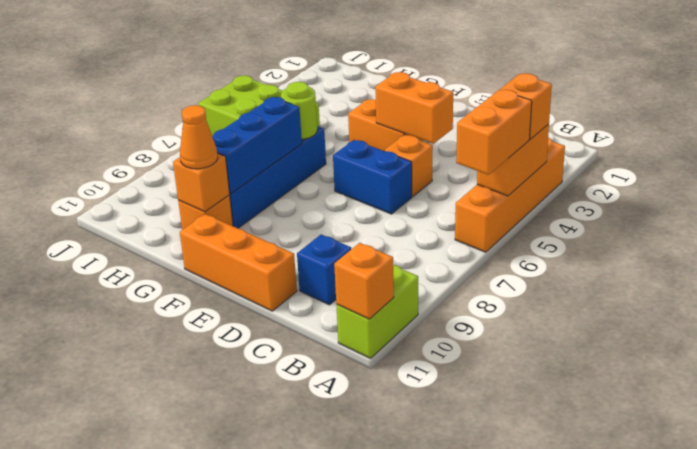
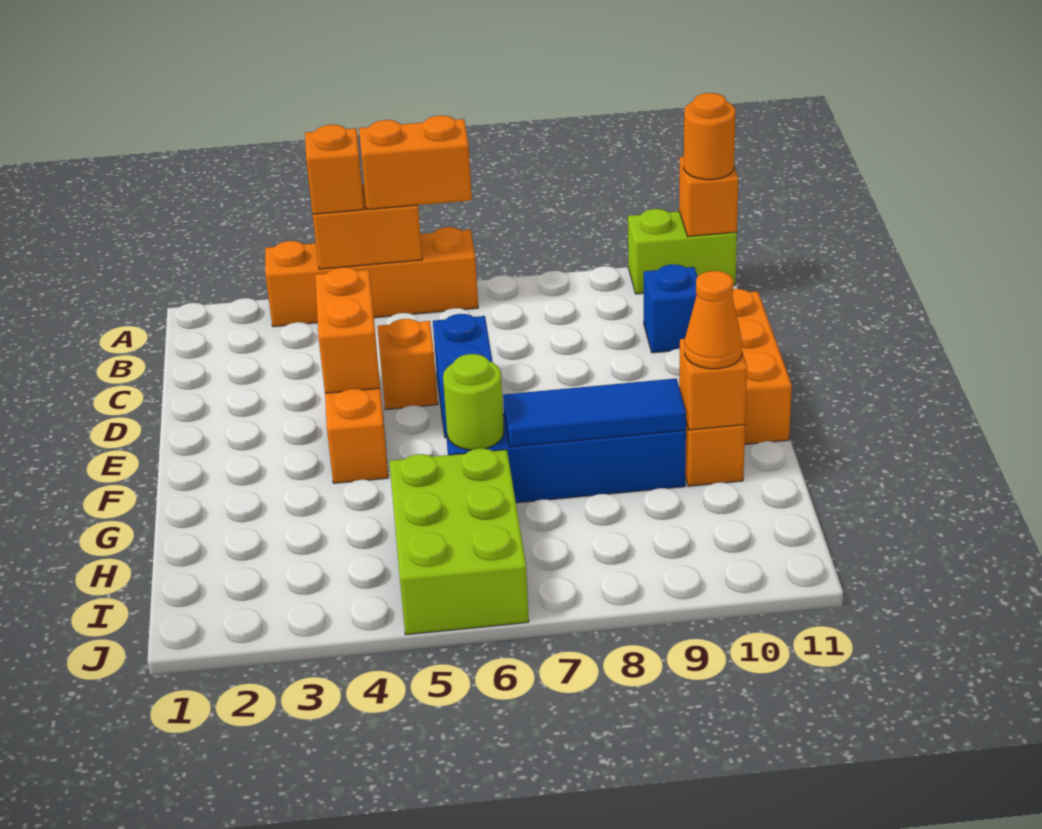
none -> orange round brick A11 level 3
blue brick G7:G9 level 2 -> blue tile G7:G9 level 2

